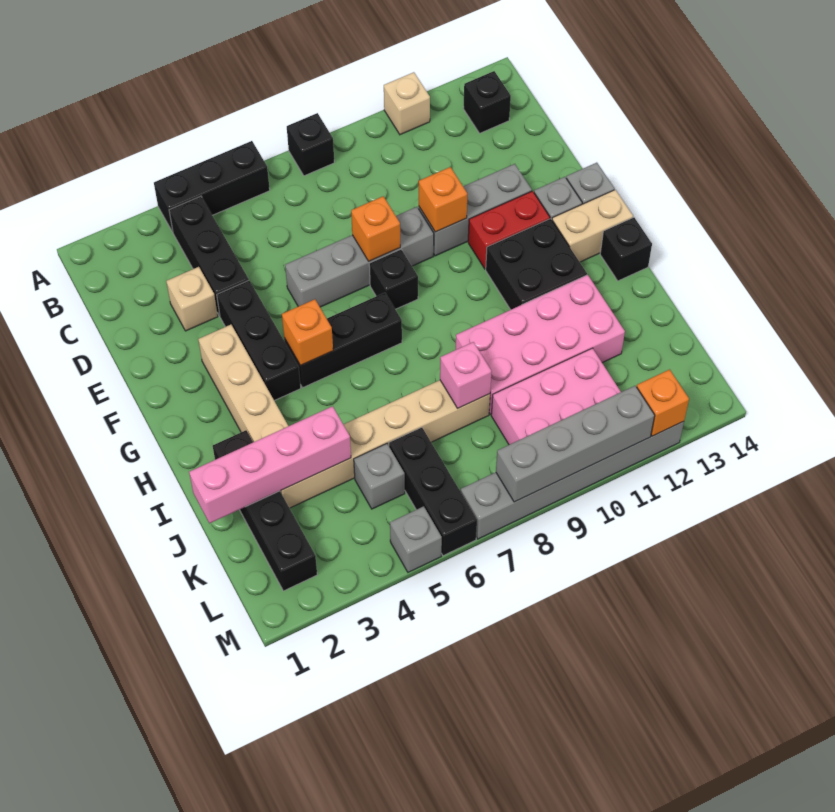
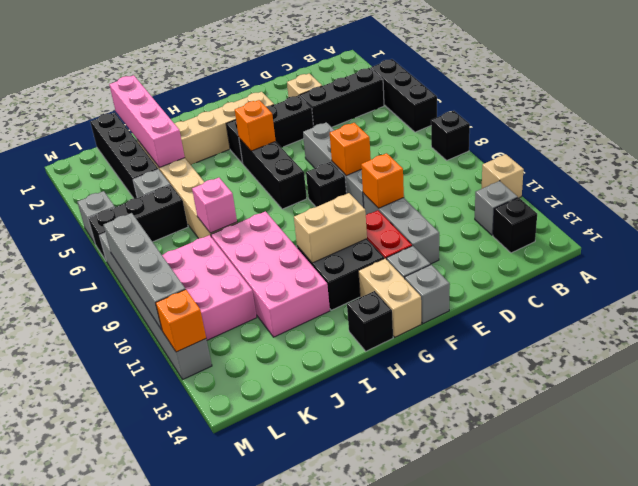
none -> grey brick B12 level 1
none -> tan brick G11:H11 level 2
black brick I2:L2 level 1 -> black brick K1:K4 level 1

